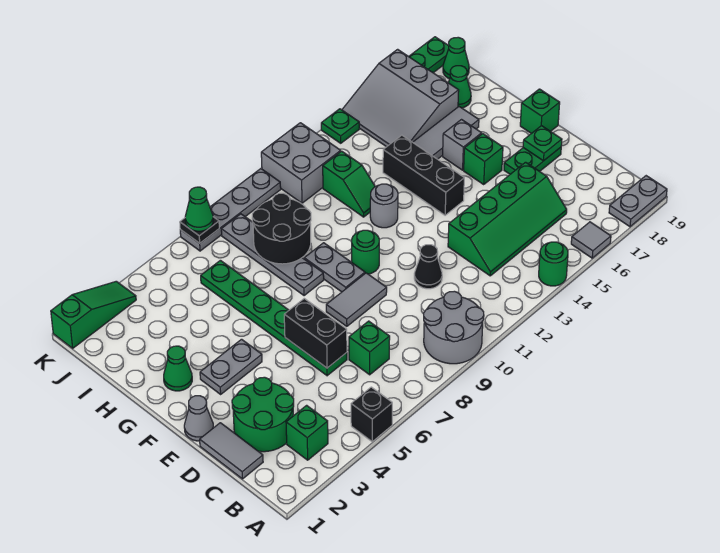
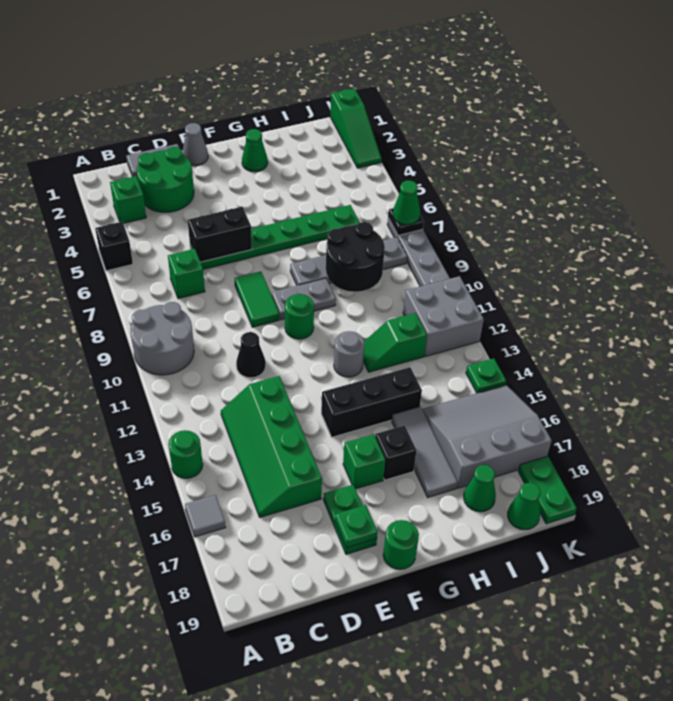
grey plate A18:A19 level 1 -> none
grey tile E8:E9 level 1 -> green tile E8:E9 level 1
grey plate F3:F4 level 1 -> none
green brick F19 level 1 -> green round brick F19 level 1
grey brick G16 level 1 -> black brick G16 level 1

